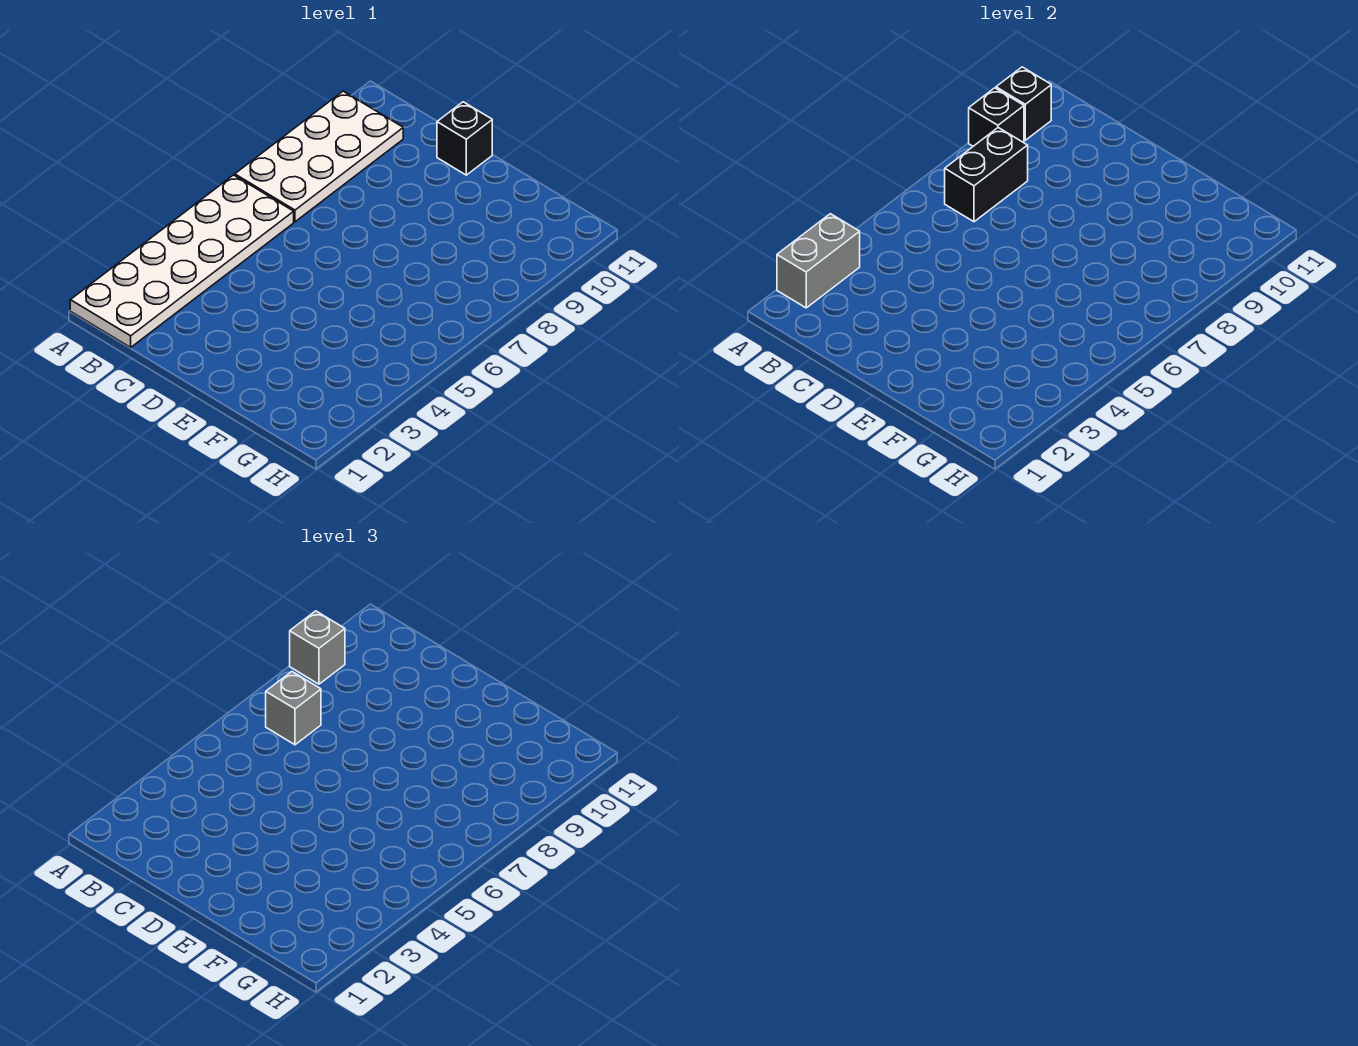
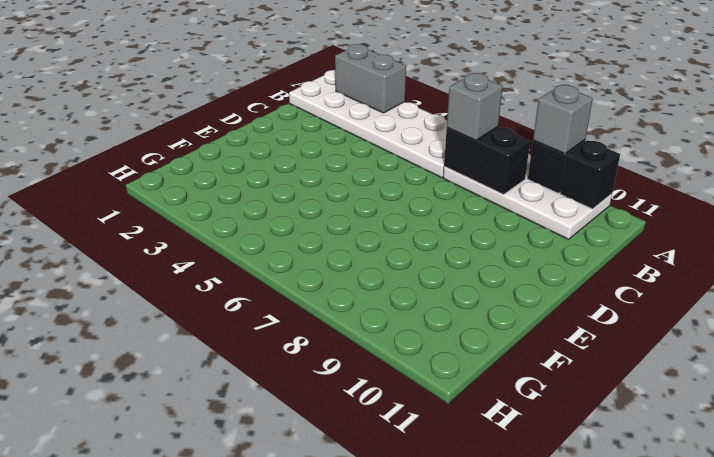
black brick D11 level 1 -> none

